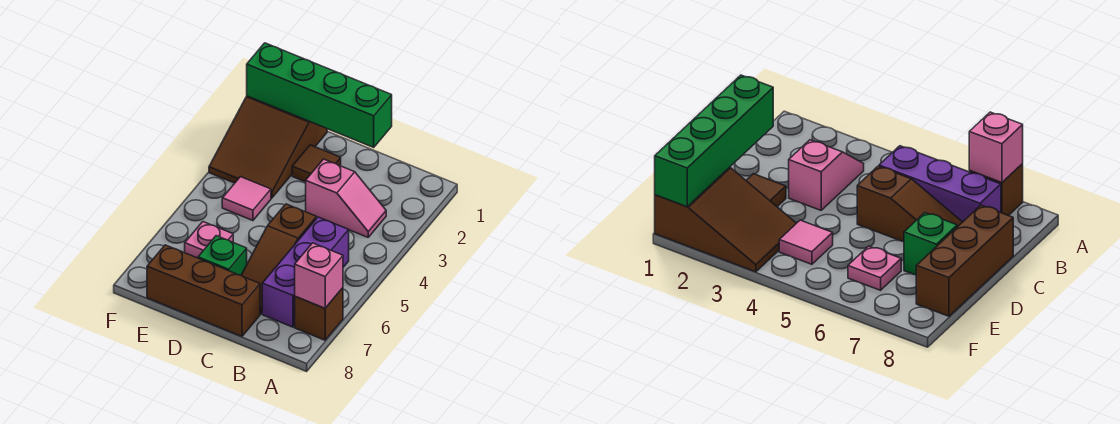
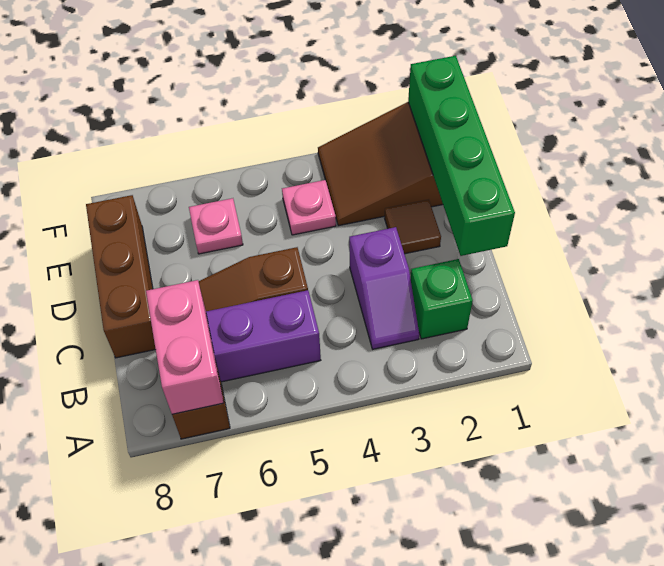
pink brick A7 level 2 -> pink brick A7:B7 level 2
pink slope B3:C3 level 1 top C -> purple slope B3:C3 level 1 top C
green brick D7 level 1 -> green brick B2 level 1
pink tile E4 level 1 -> pink plate E4 level 1

